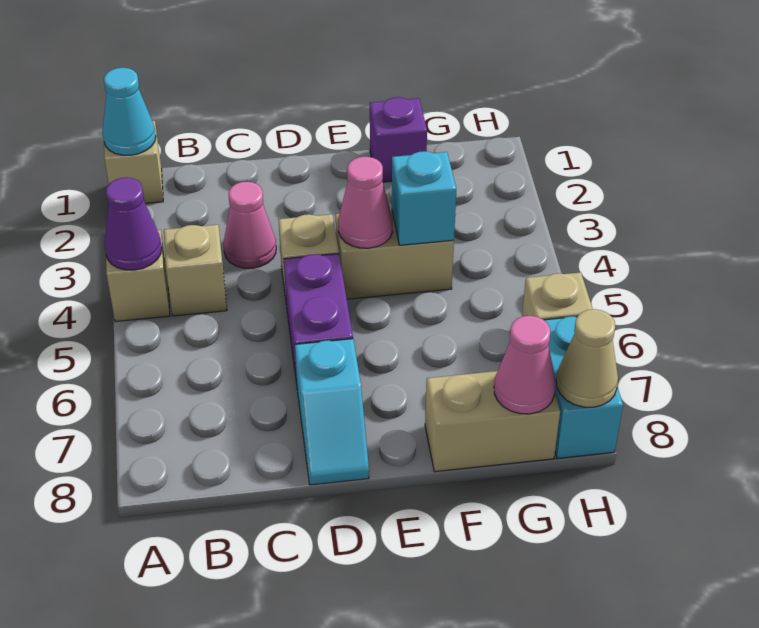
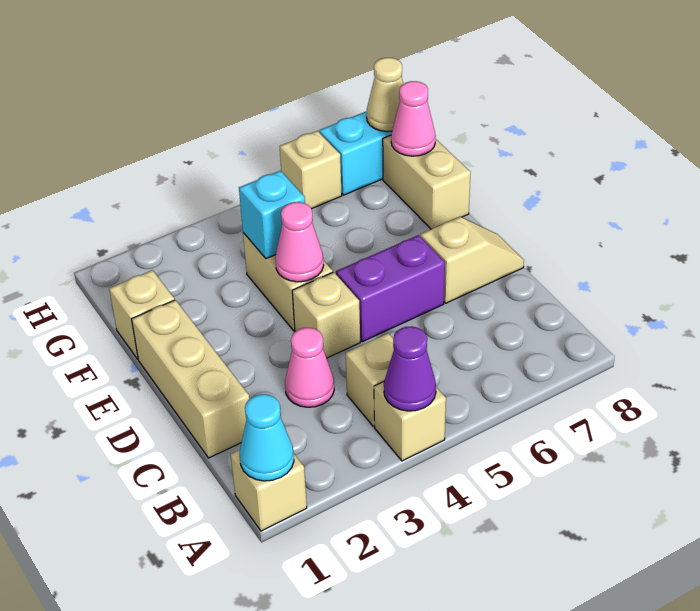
none -> tan brick C1:E1 level 1
cyan slope D7:D8 level 1 top 7 -> tan slope D7:D8 level 1 top 7
purple brick F1 level 1 -> tan brick F1 level 1

